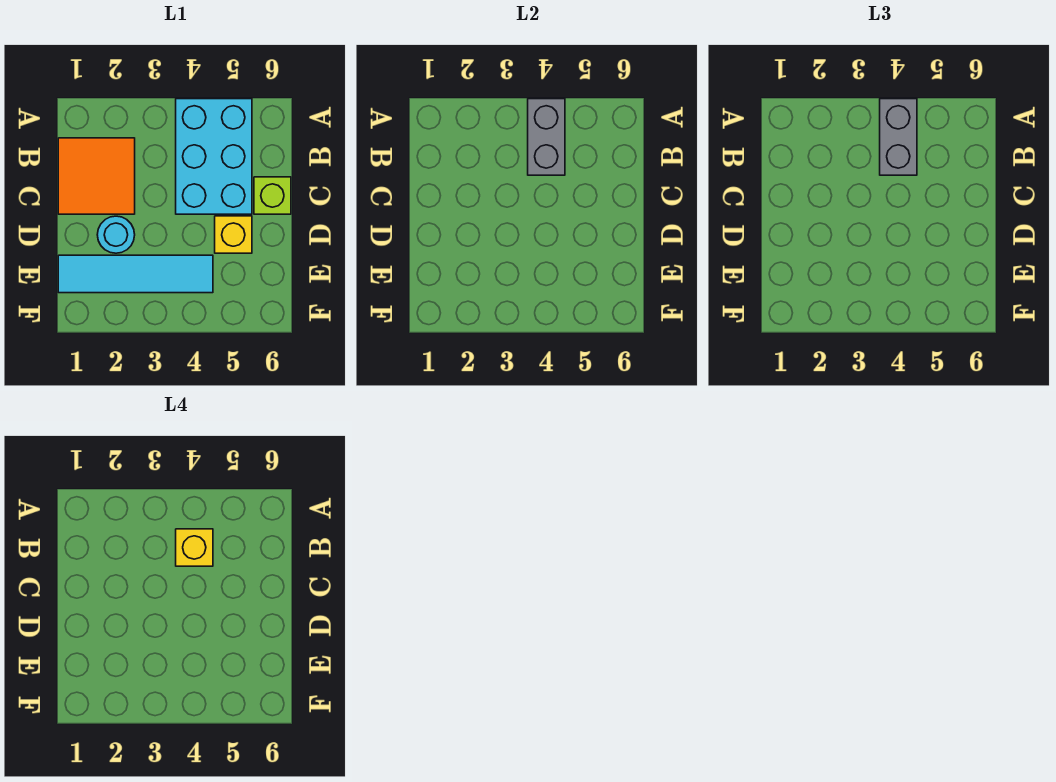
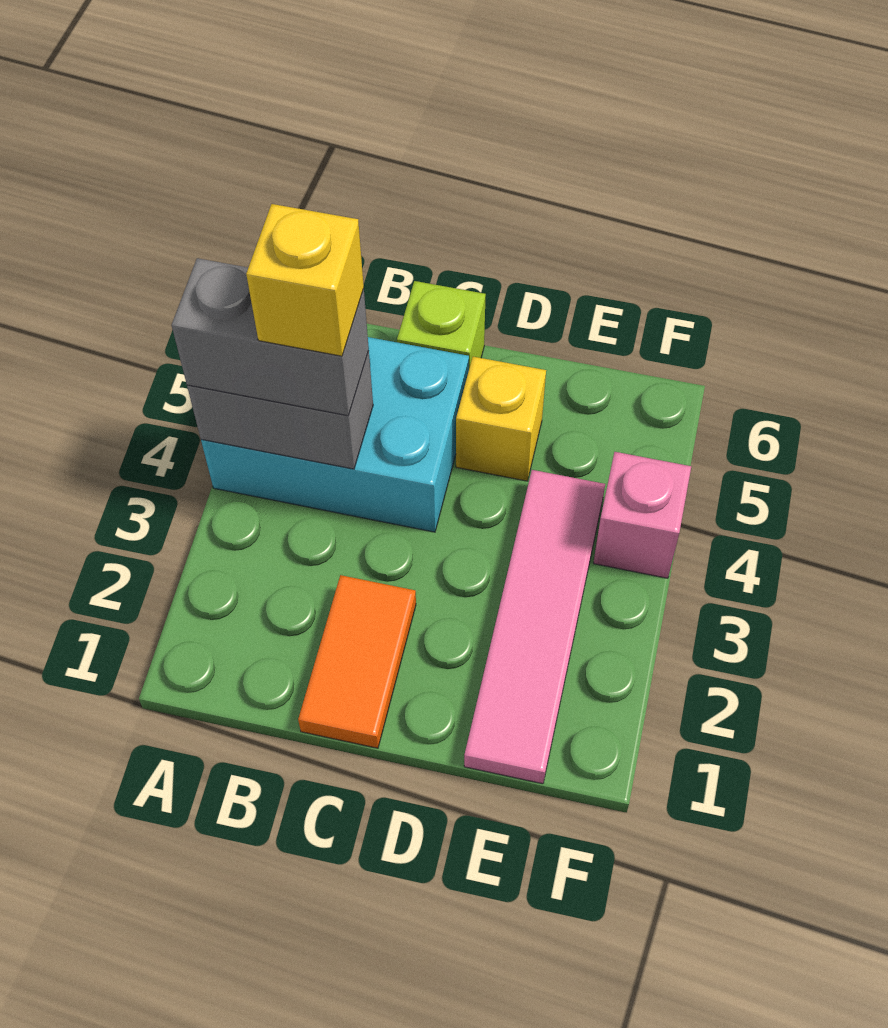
orange tile B1:C2 level 1 -> orange tile C1:C2 level 1
cyan round brick D2 level 1 -> none
cyan tile E1:E4 level 1 -> pink tile E1:E4 level 1
none -> pink brick F4 level 1

